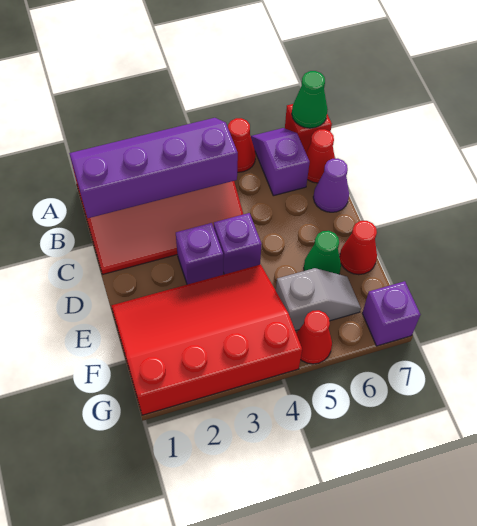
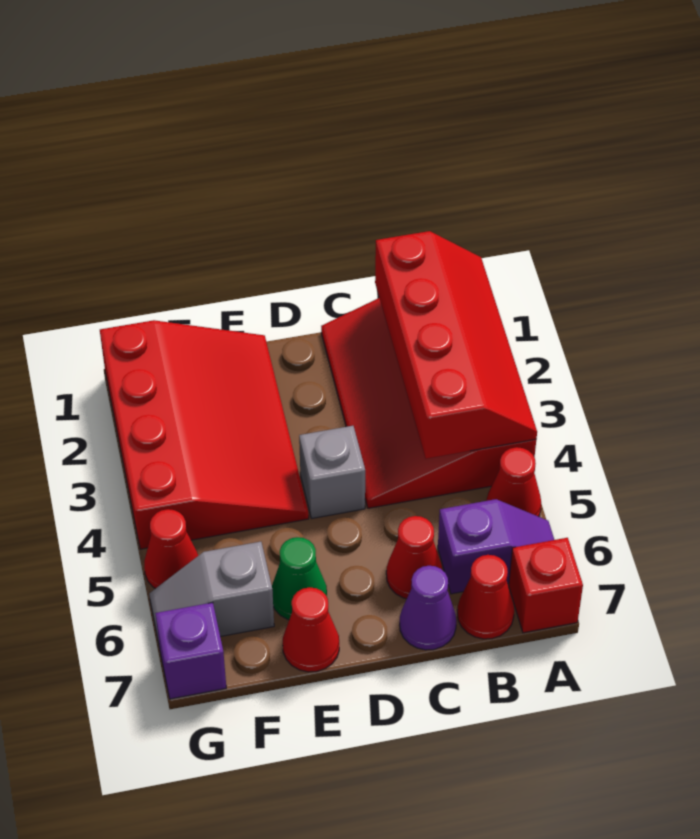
purple slope A1:B4 level 2 top B -> red slope A1:B4 level 2 top B
green cone A7 level 2 -> none
none -> red cone C6 level 1
purple brick D3 level 1 -> none
purple brick D4 level 1 -> grey brick D4 level 1
grey slope F5:F6 level 1 top 5 -> grey slope F6:G6 level 1 top F

